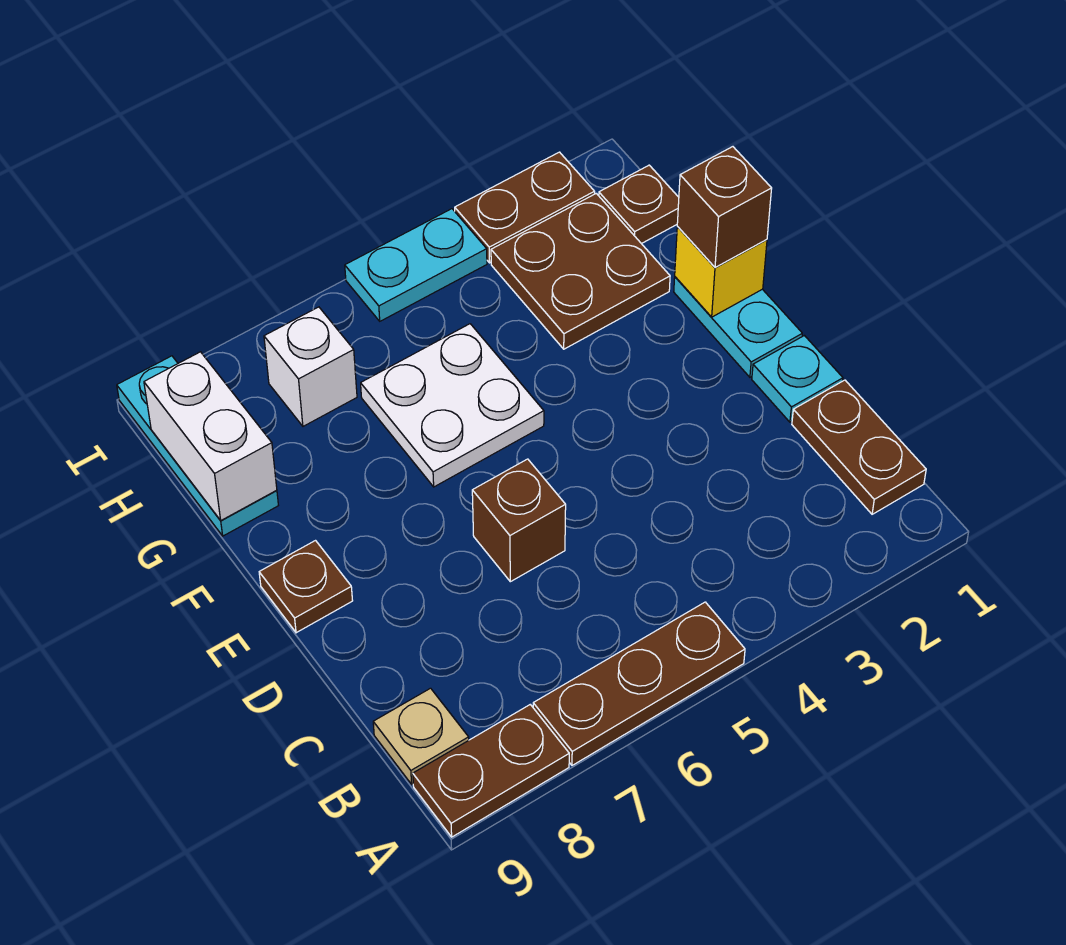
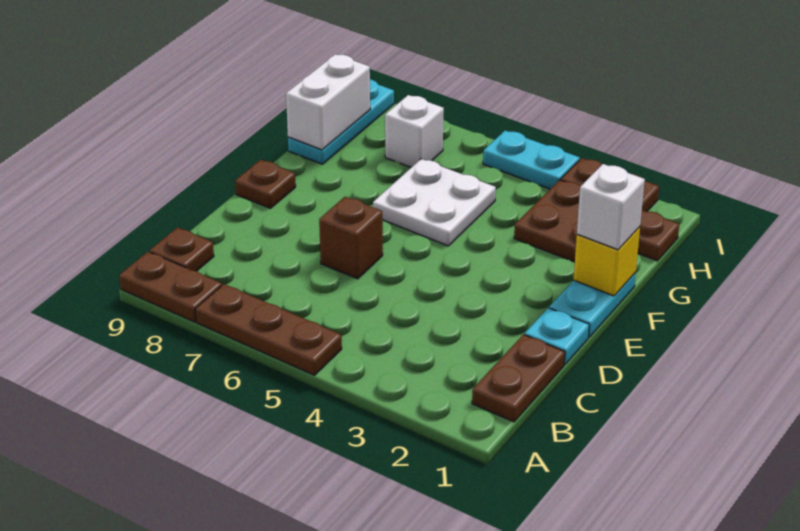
tan plate B9 level 1 -> brown plate B9 level 1
brown brick F1 level 3 -> white brick F1 level 3

